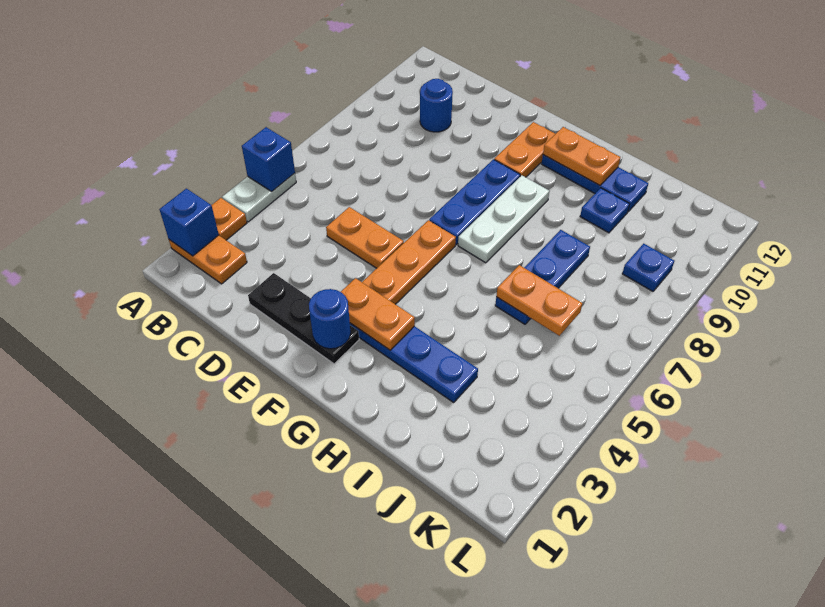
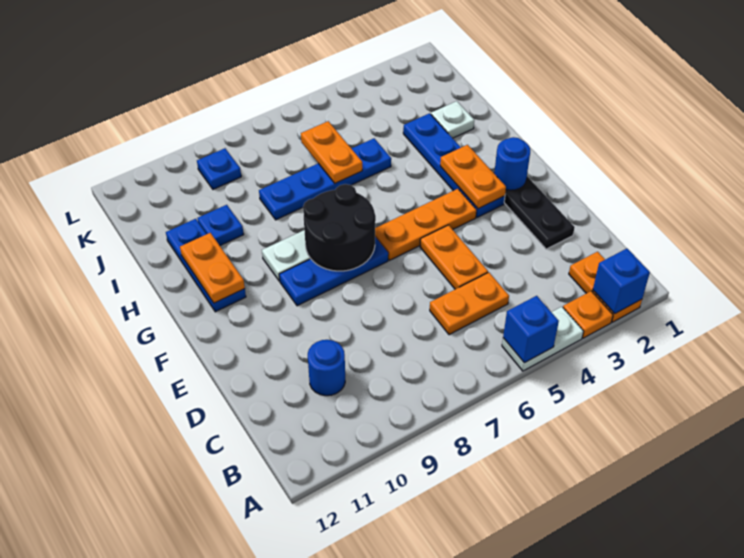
none -> black round brick F7:G8 level 2
orange plate F10:F11 level 1 -> orange plate C5:C6 level 1
none -> white plate I2 level 1
blue plate I6:I8 level 1 -> blue plate I5:I8 level 1

